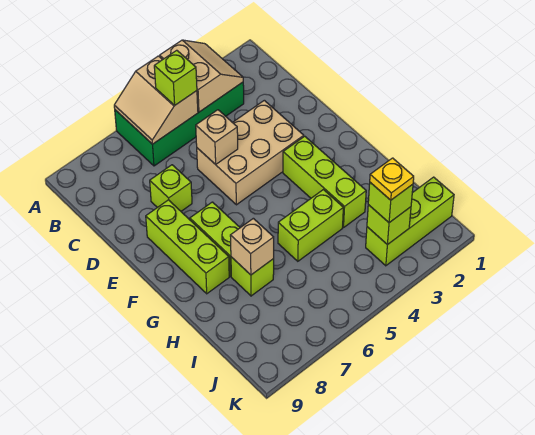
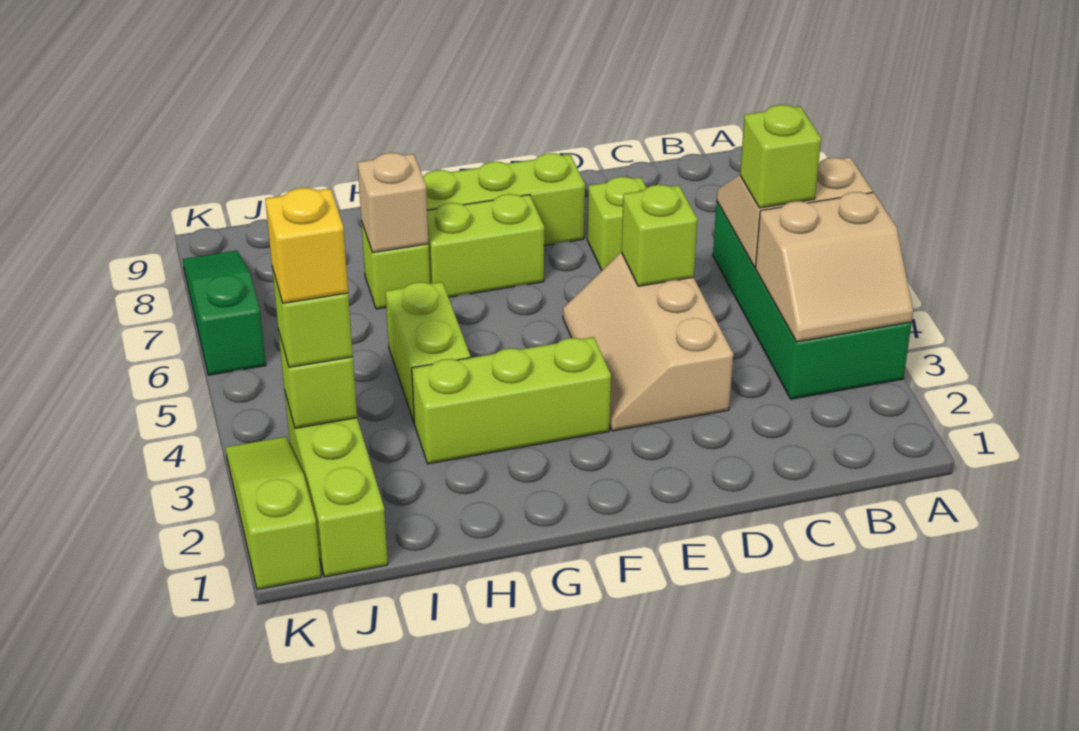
tan brick D3:E5 level 1 -> tan slope D3:E5 level 1 top D
tan brick D5 level 2 -> lime brick D5 level 2
yellow plate J3 level 4 -> yellow brick J3 level 4
none -> lime slope K1:K3 level 1 top 1
none -> green slope K6:K8 level 1 top 6

